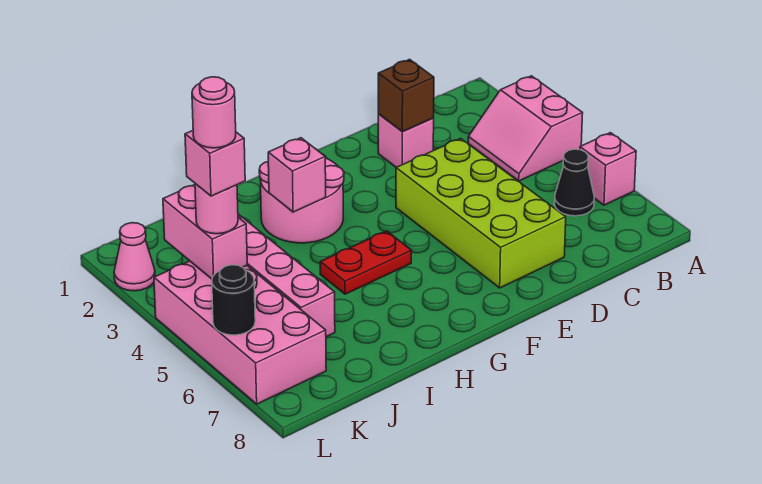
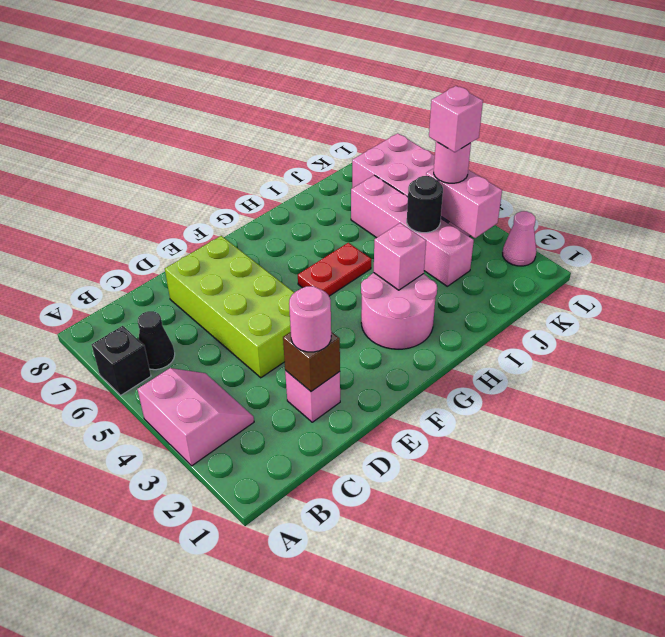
pink brick A6 level 1 -> black brick A6 level 1
pink round brick K4 level 5 -> pink round brick D2 level 3
black round brick L6 level 2 -> black round brick J4 level 2

